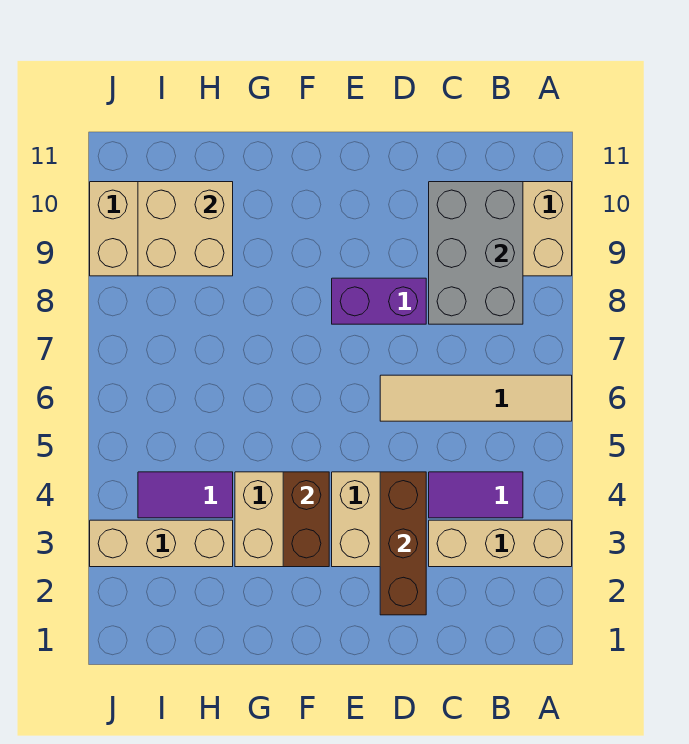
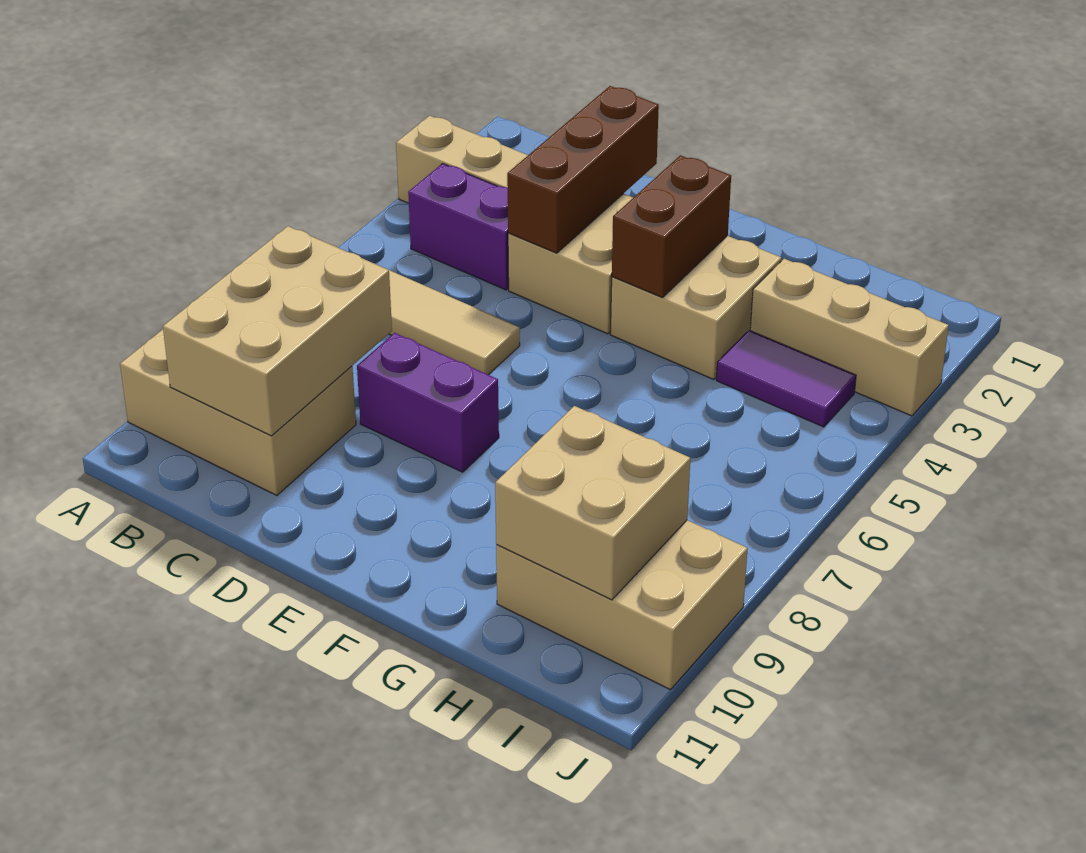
purple tile B4:C4 level 1 -> purple brick B4:C4 level 1
grey brick B8:C10 level 2 -> tan brick B8:C10 level 2

